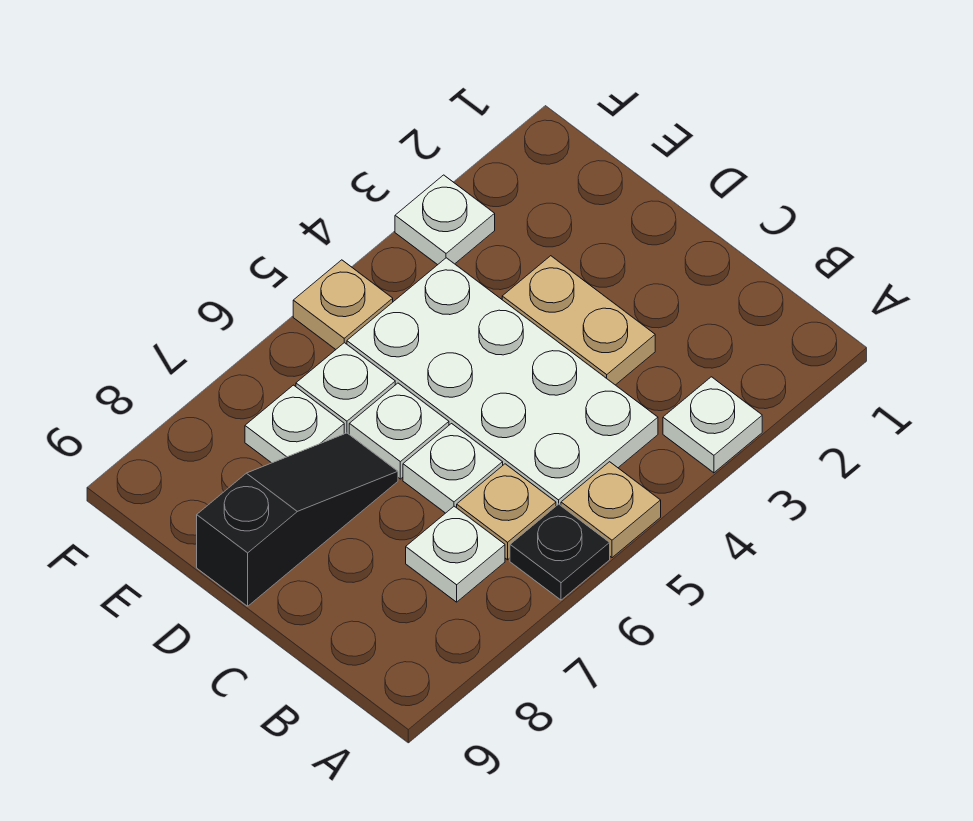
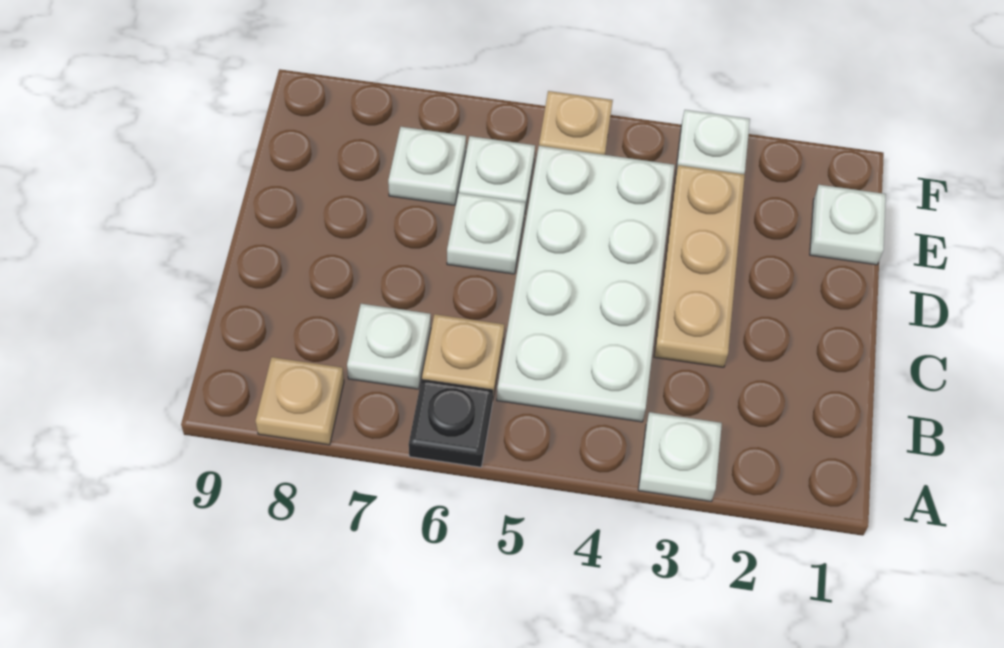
tan plate A5 level 1 -> tan plate A8 level 1
tan plate C3:D3 level 1 -> tan plate C3:E3 level 1
white plate C6 level 1 -> white plate E1 level 1
black slope D7:D9 level 1 top 9 -> none

